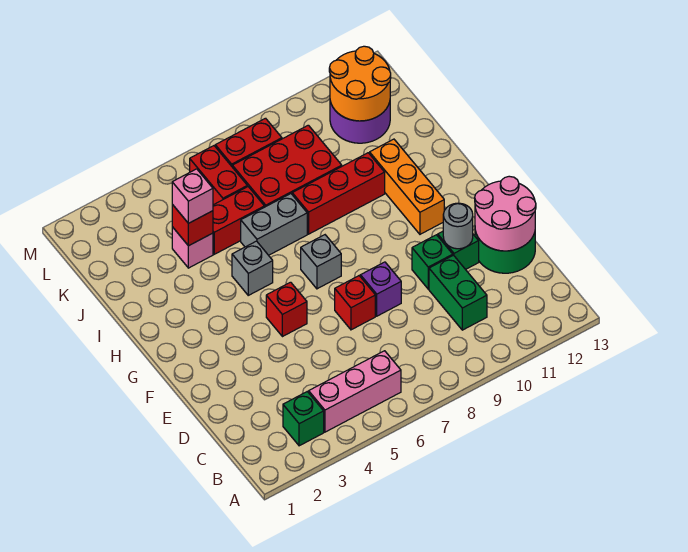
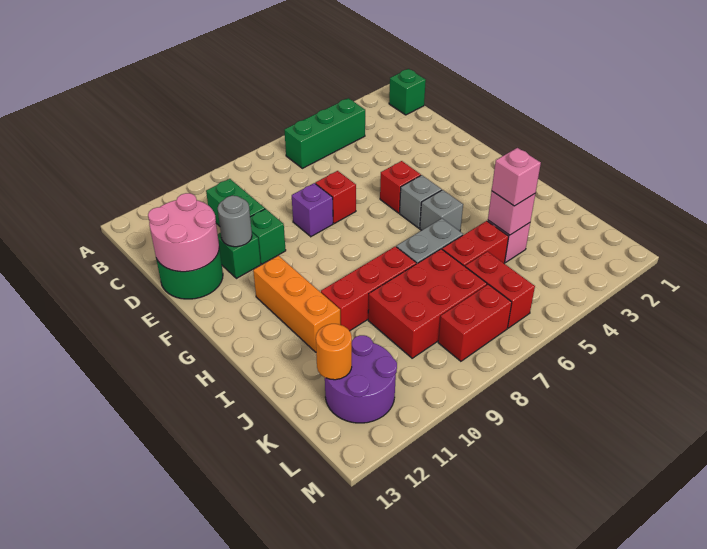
green brick B3 level 1 -> green brick B1 level 1
pink brick B4:B6 level 1 -> green brick B4:B6 level 1
grey brick G7 level 1 -> grey brick G5 level 1
red brick J4 level 2 -> pink brick J4 level 2
orange round brick K11:L12 level 2 -> orange round brick K12 level 2

